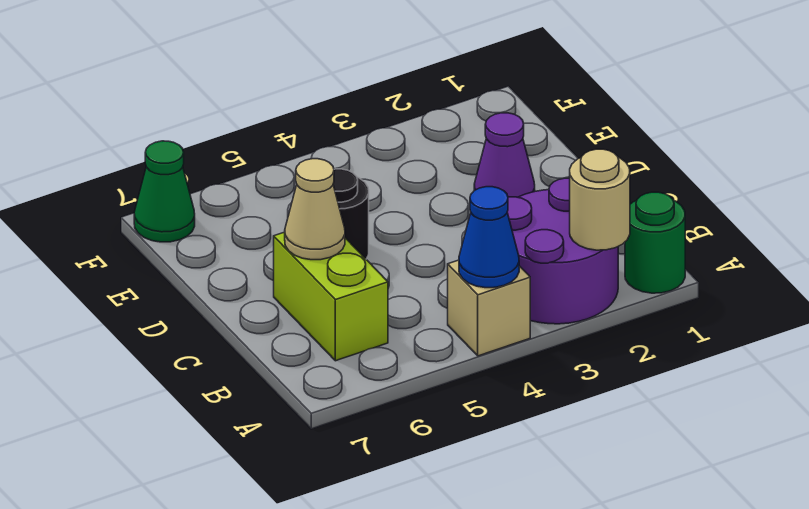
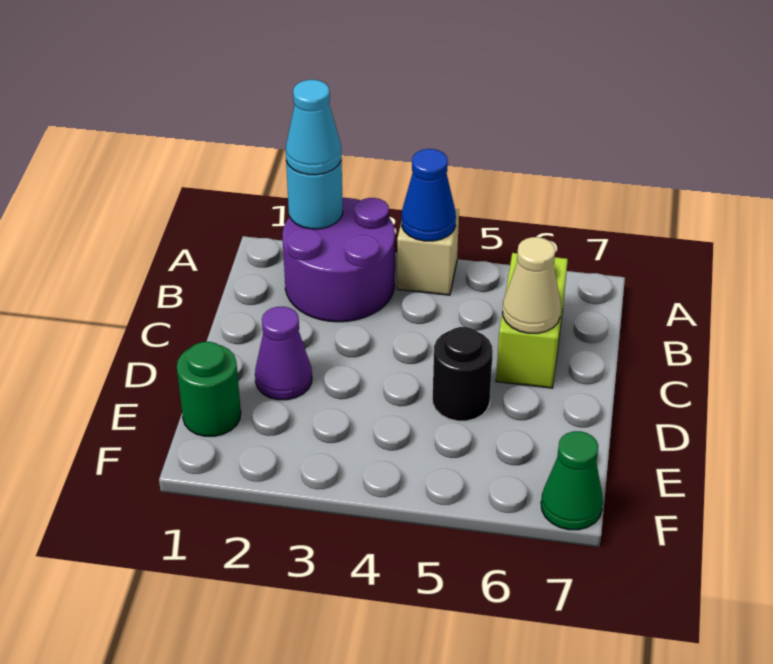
green round brick A1 level 1 -> green round brick E1 level 1
tan round brick A2 level 2 -> cyan round brick A2 level 2
none -> cyan cone A2 level 3

